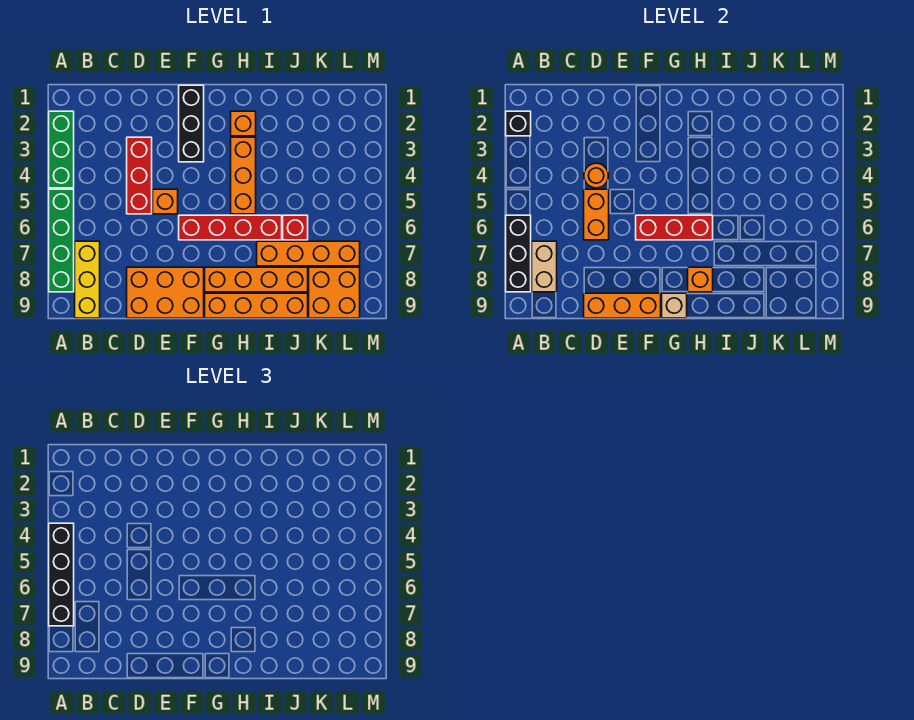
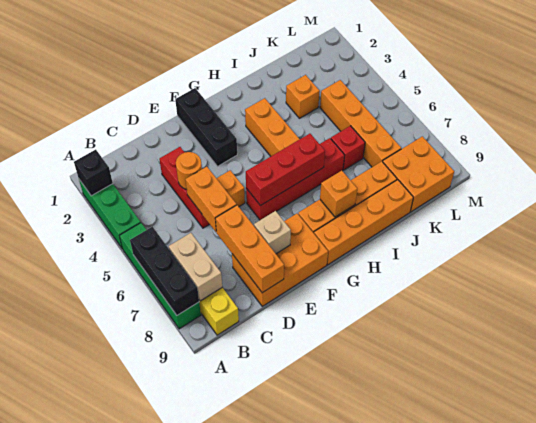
black brick A4:A7 level 3 -> none
orange brick D9:F9 level 2 -> orange brick D7:D9 level 2
tan brick G9 level 2 -> tan brick E8 level 2
orange brick H2 level 1 -> orange brick J3 level 1
orange brick I7:L7 level 1 -> orange brick K4:K7 level 1

